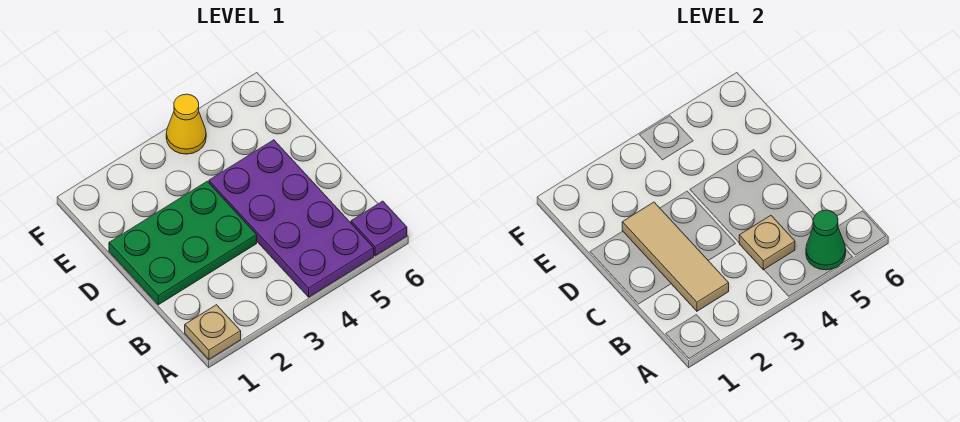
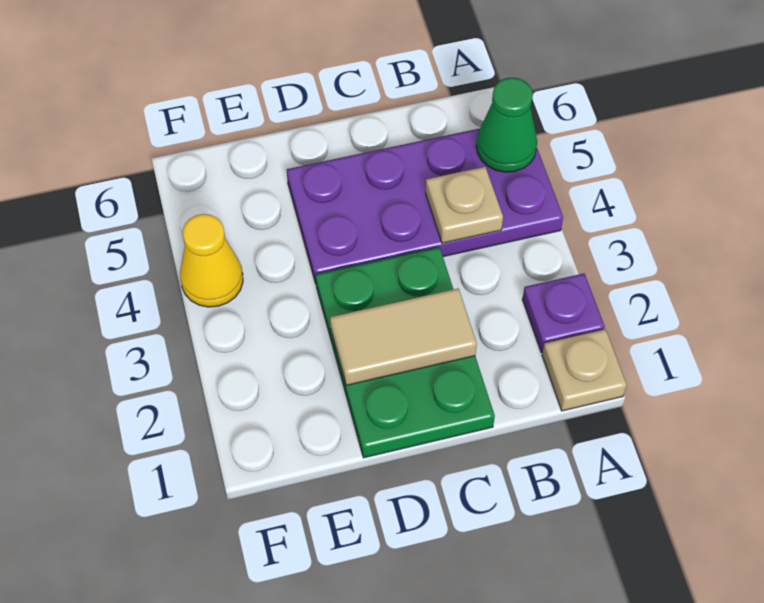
purple plate A6 level 1 -> purple plate A2 level 1
tan tile B2:D2 level 2 -> tan tile C2:D2 level 2

